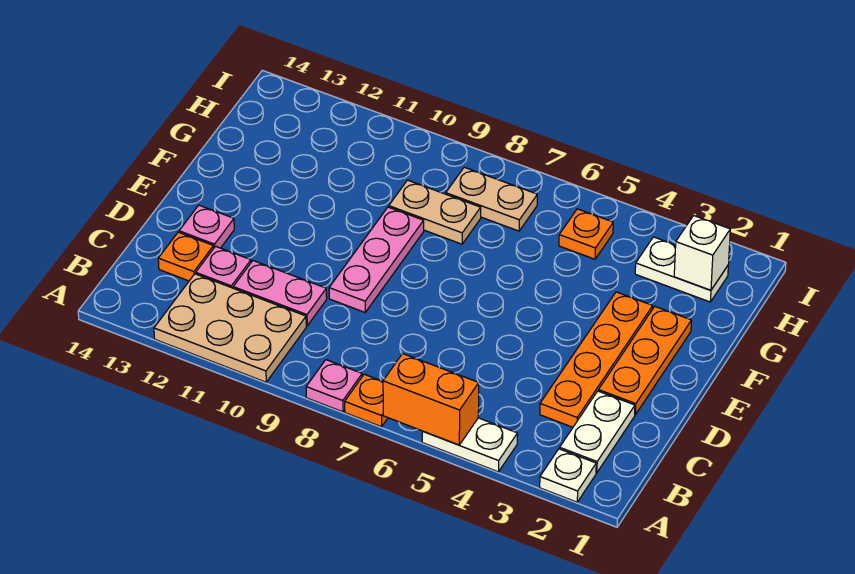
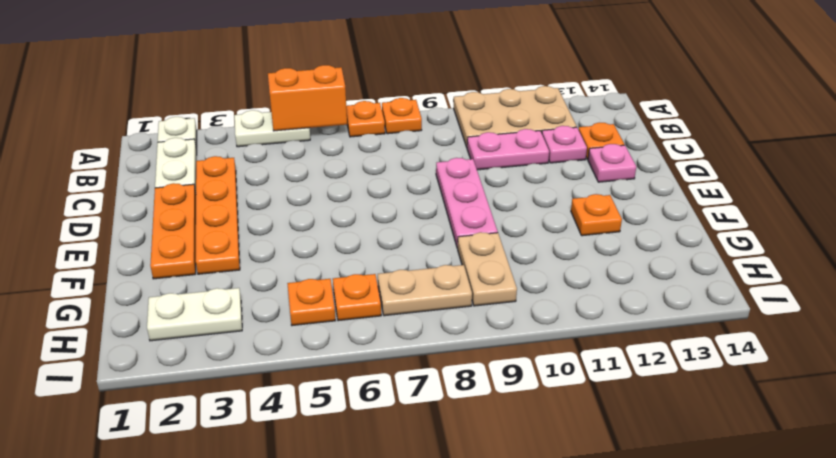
pink plate A8 level 1 -> orange plate A8 level 1
none -> orange plate F12 level 1
tan plate G8:G9 level 1 -> tan plate G9:H9 level 1
white brick H2 level 2 -> none
none -> orange plate H6 level 1

